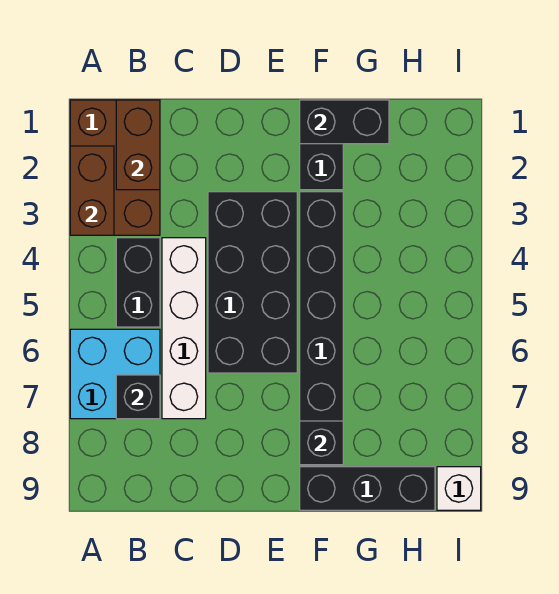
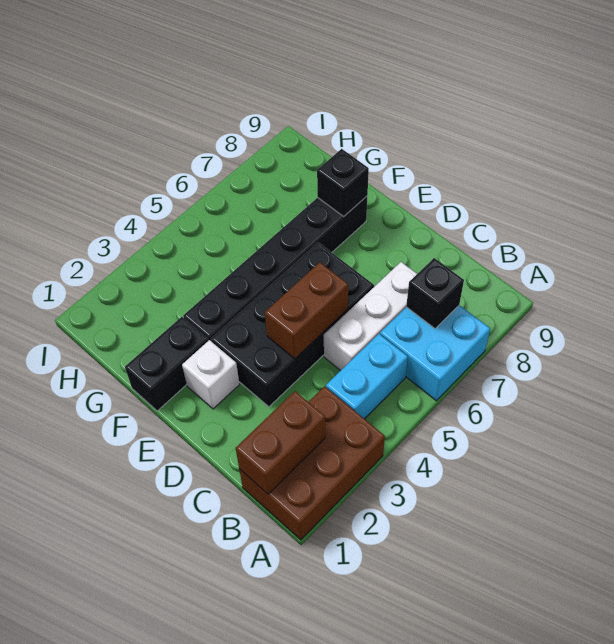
brown brick A2:A3 level 2 -> brown brick D4:D5 level 2
black brick B4:B5 level 1 -> cyan brick B4:B5 level 1
white brick C4:C7 level 1 -> white brick C5:C7 level 1
black brick F1:G1 level 2 -> none
black brick F9:H9 level 1 -> none
white brick I9 level 1 -> white brick E2 level 1

